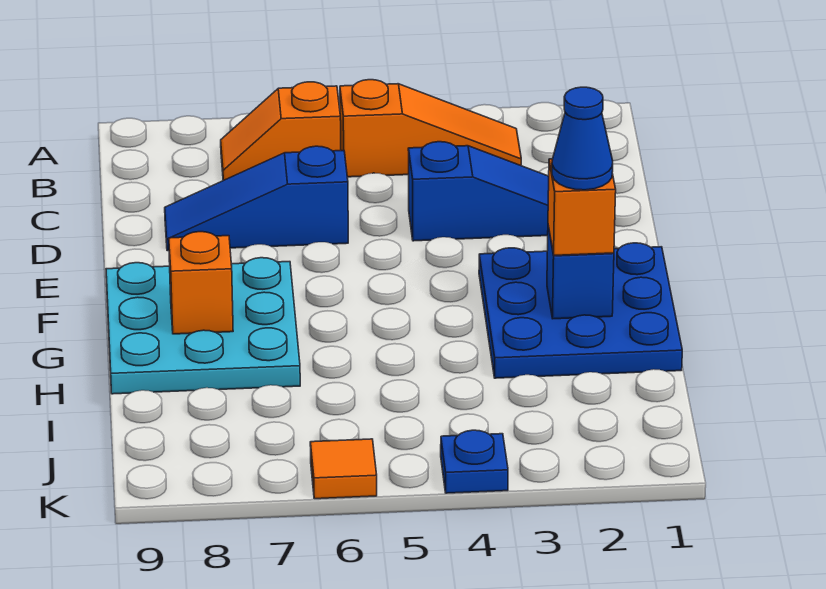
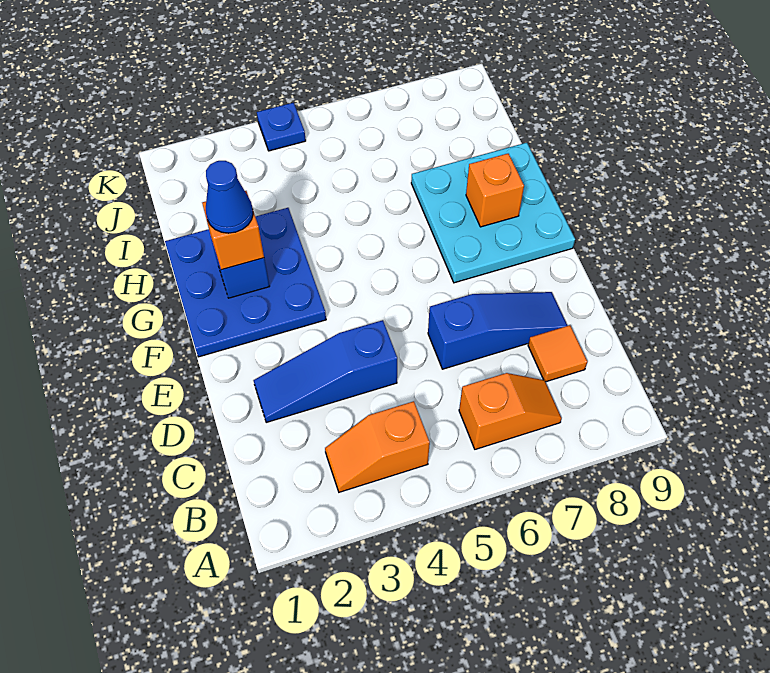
orange slope B3:B5 level 1 top 5 -> orange slope B3:B4 level 1 top 4
orange tile K6 level 1 -> orange tile C8 level 1

